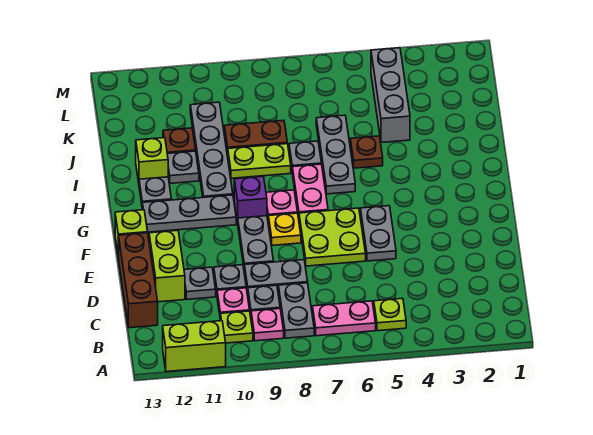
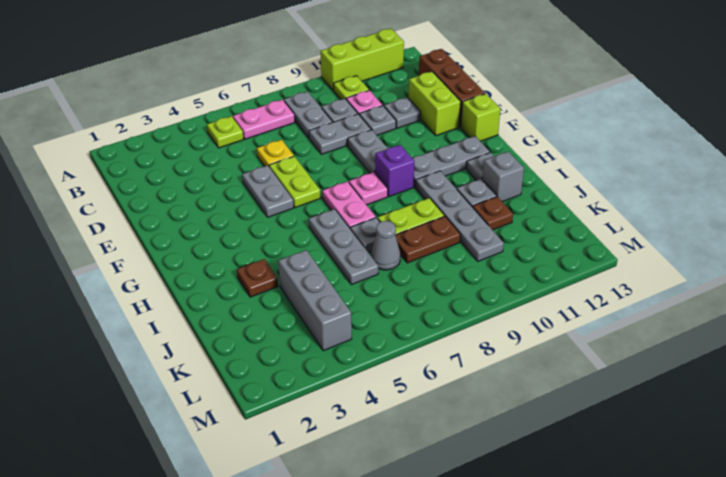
lime brick A11:A12 level 1 -> lime brick A10:A12 level 1
pink plate B9 level 1 -> none
lime plate E6:F7 level 1 -> lime plate E6:F6 level 1
yellow plate F8 level 1 -> yellow plate D6 level 1
brown plate I5 level 1 -> brown plate I3 level 1
lime brick I12 level 1 -> grey brick I12 level 1
none -> grey cone J7 level 1

